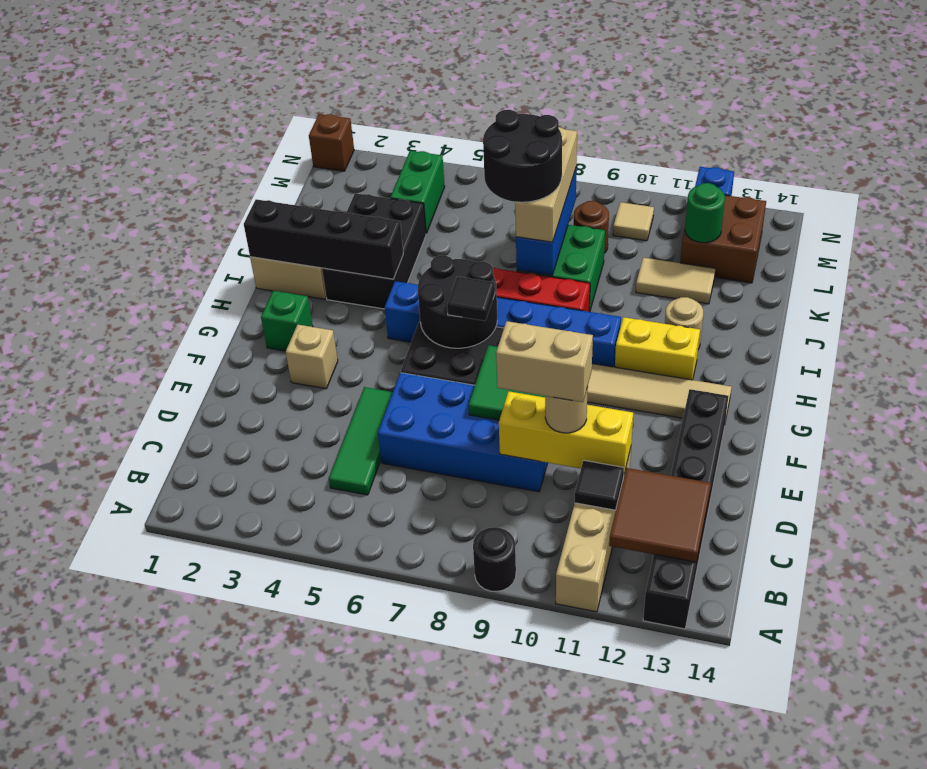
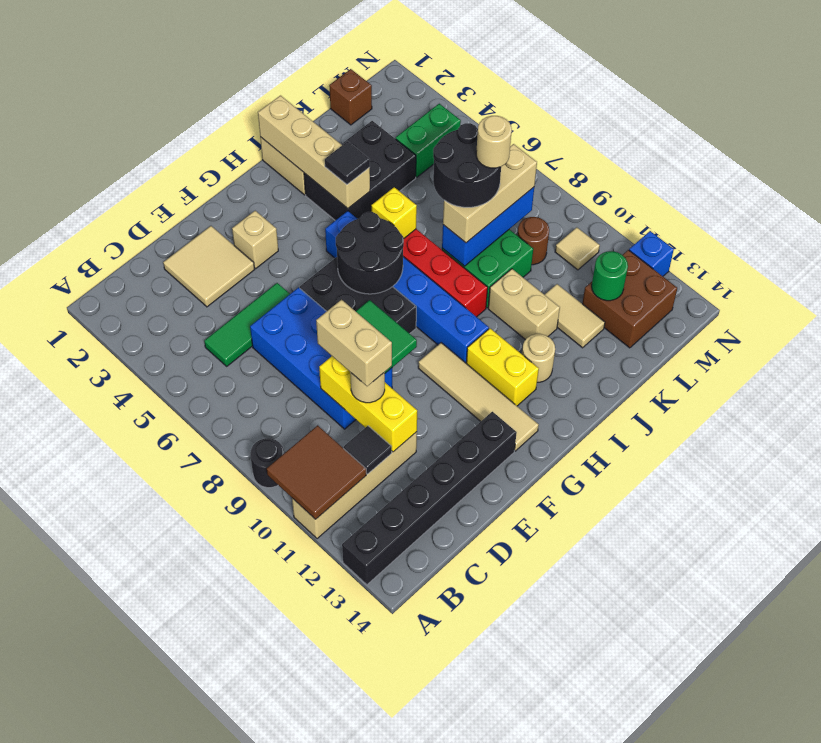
brown tile B12:C13 level 2 -> brown tile A10:B11 level 2
none -> tan tile D2:E3 level 1
green brick G2 level 1 -> none
black tile G7 level 3 -> black tile I4 level 3
black brick I1:I4 level 2 -> tan brick I1:I4 level 2
none -> yellow brick I6 level 2
none -> tan brick J10:J11 level 1
none -> tan round brick K8 level 5
brown brick N1 level 1 -> brown brick L1 level 1

